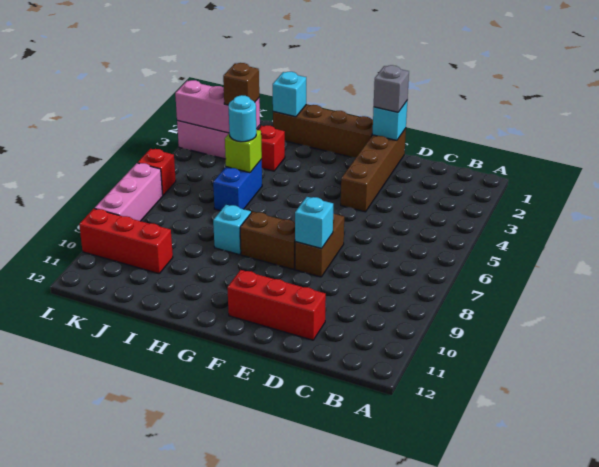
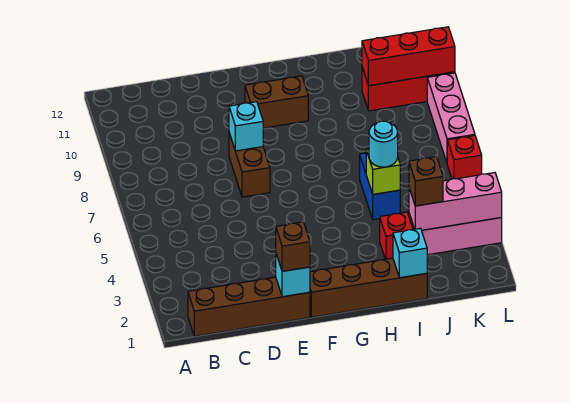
red brick D11:F11 level 1 -> red brick J10:L10 level 2
brown brick E1:E4 level 1 -> brown brick B1:E1 level 1
grey brick E1 level 3 -> brown brick E1 level 3
brown brick F8:G8 level 1 -> brown brick F10:G10 level 1
cyan brick H8 level 1 -> none

